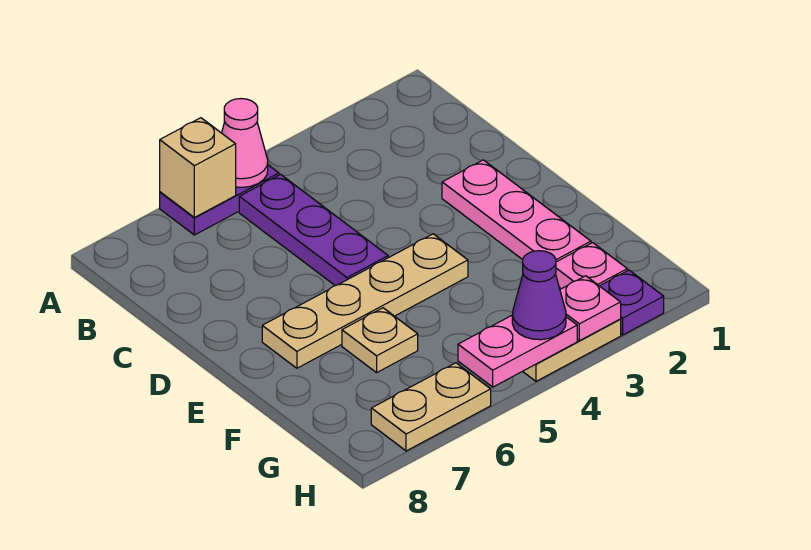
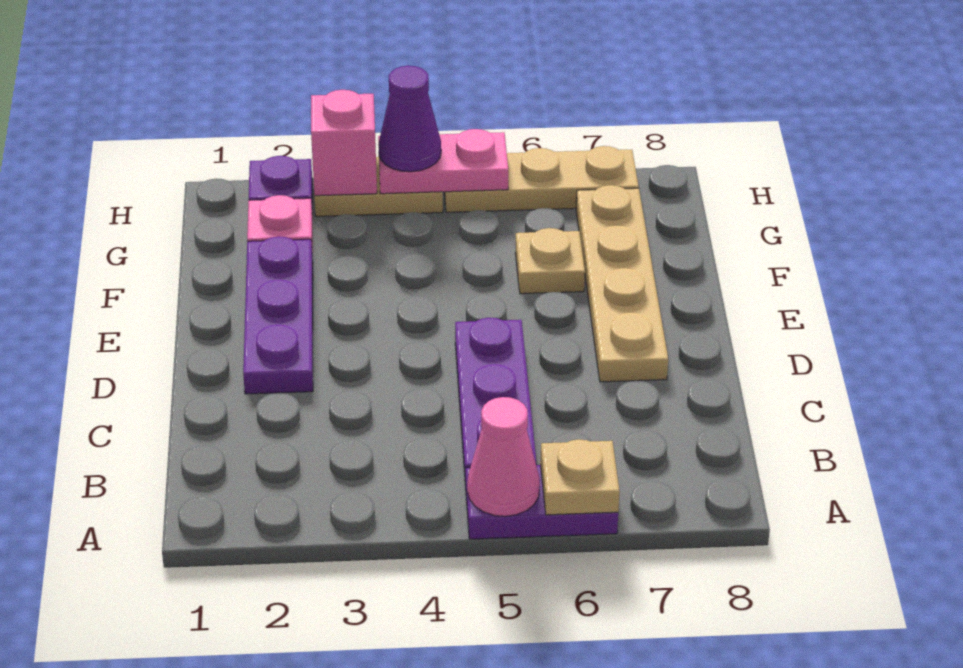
tan brick A6 level 2 -> tan plate A6 level 2
pink plate D2:F2 level 1 -> purple plate D2:F2 level 1
tan plate E4:E7 level 1 -> tan plate D7:G7 level 1
pink plate H3 level 2 -> pink brick H3 level 2
tan plate H6:H7 level 1 -> tan plate H5:H7 level 1

